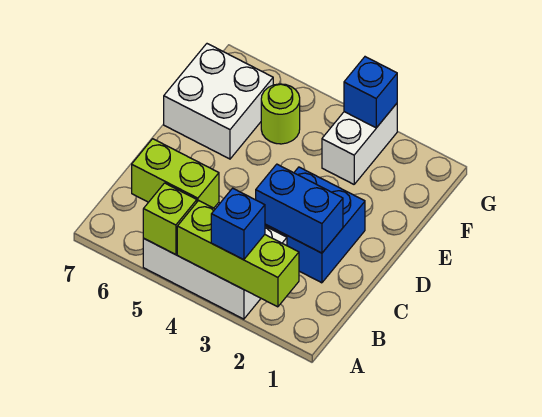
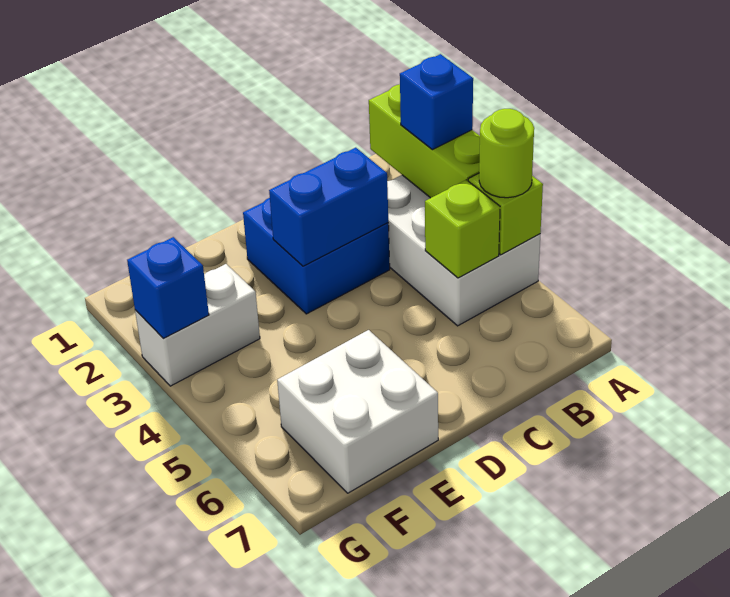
lime brick B5:B6 level 2 -> lime brick B5 level 2
blue brick C2:C3 level 2 -> blue brick C3:D3 level 2
lime round brick F5 level 1 -> lime round brick A5 level 3

